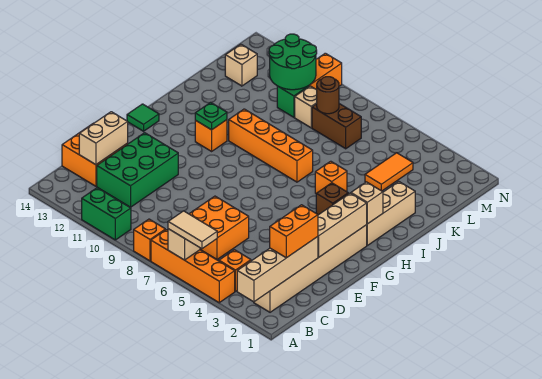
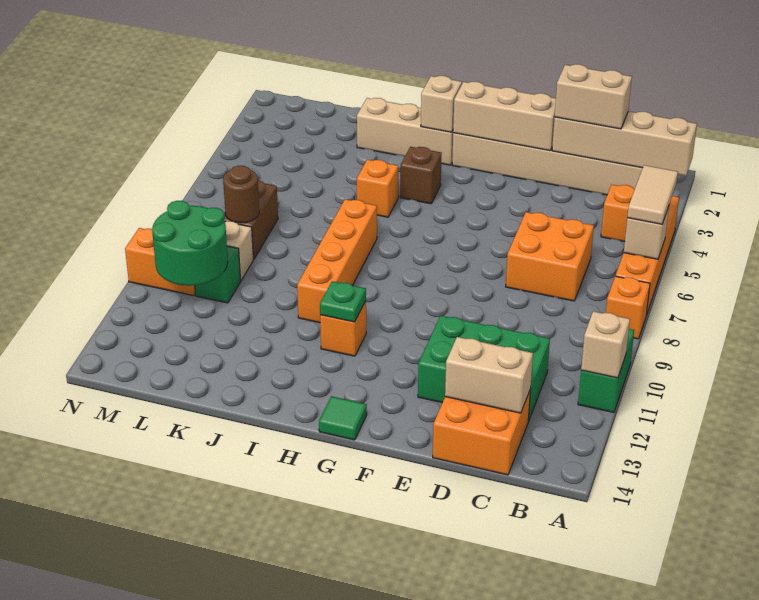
orange brick C2:D2 level 3 -> tan brick C2:D2 level 3
orange tile K4:L4 level 1 -> none
tan brick L13 level 1 -> tan brick A11 level 2

